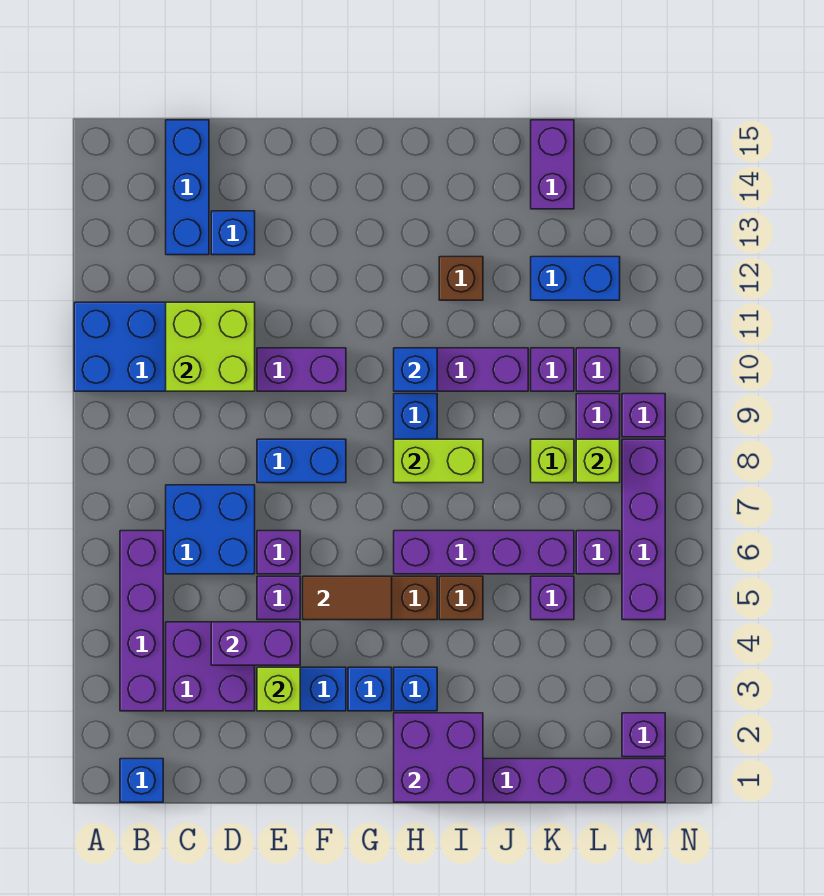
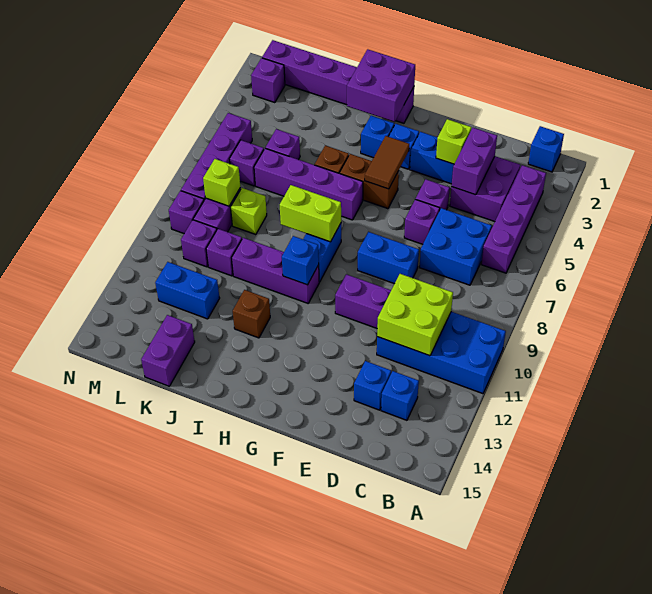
blue brick C13:C15 level 1 -> blue brick C13 level 1
purple brick D4:E4 level 2 -> purple brick D3:D4 level 2
brown tile F5:G5 level 2 -> brown tile G4:G5 level 2

